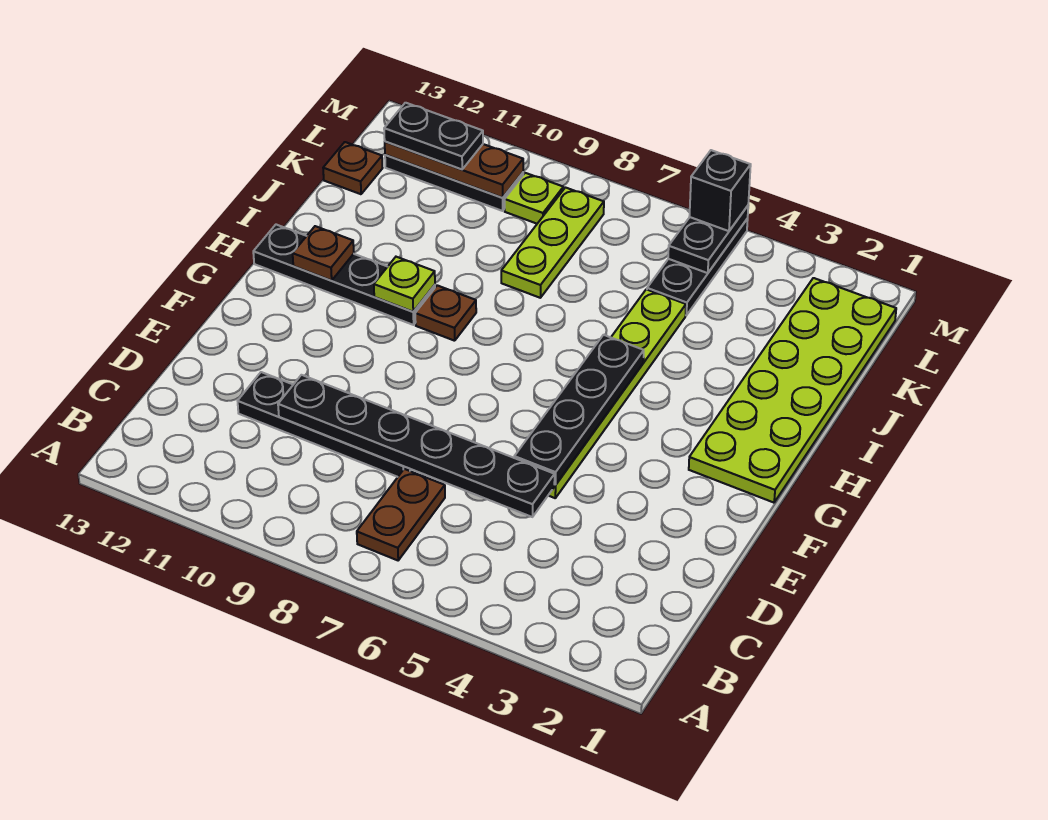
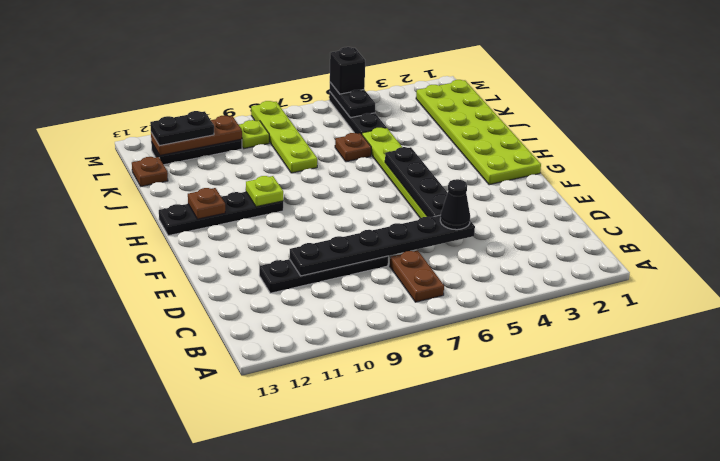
none -> black cone D5 level 3
brown plate H9 level 1 -> brown plate J6 level 1
lime plate J8:L8 level 1 -> lime plate J8:M8 level 1

